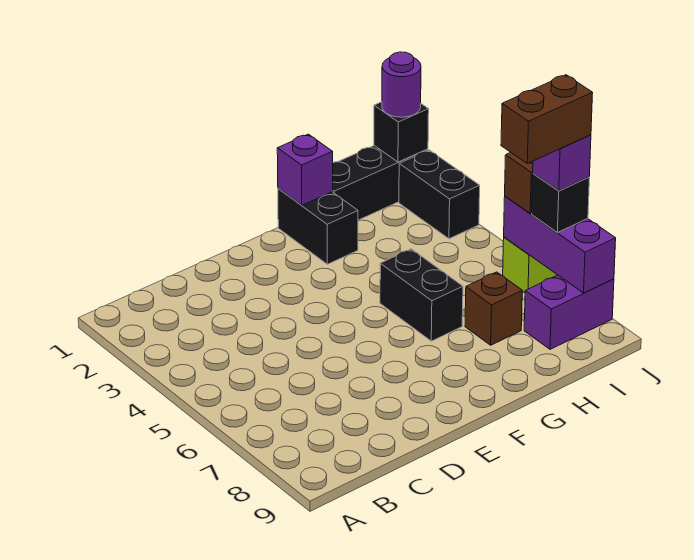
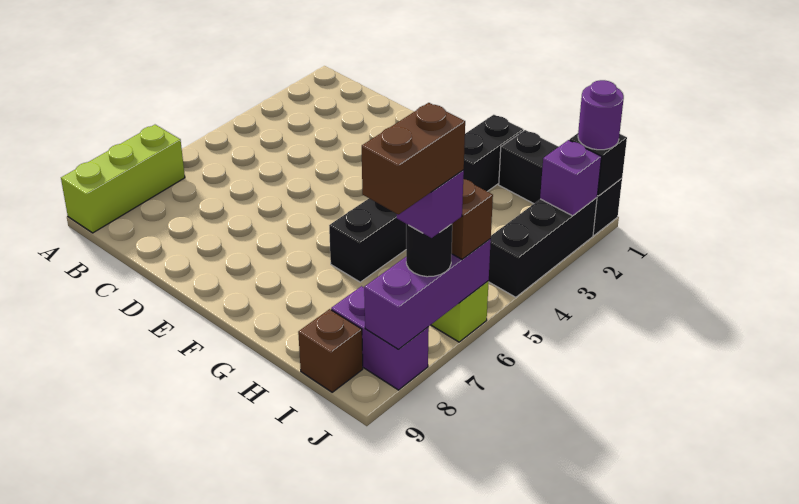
none -> lime brick A7:A9 level 1
purple brick G1 level 2 -> purple brick J2 level 2
brown brick H7 level 1 -> brown brick I9 level 1
brown brick I7:J7 level 5 -> brown brick J7:J8 level 5
black brick J2:J3 level 1 -> black brick J2:J4 level 1
black brick J7 level 3 -> black round brick J7 level 3

